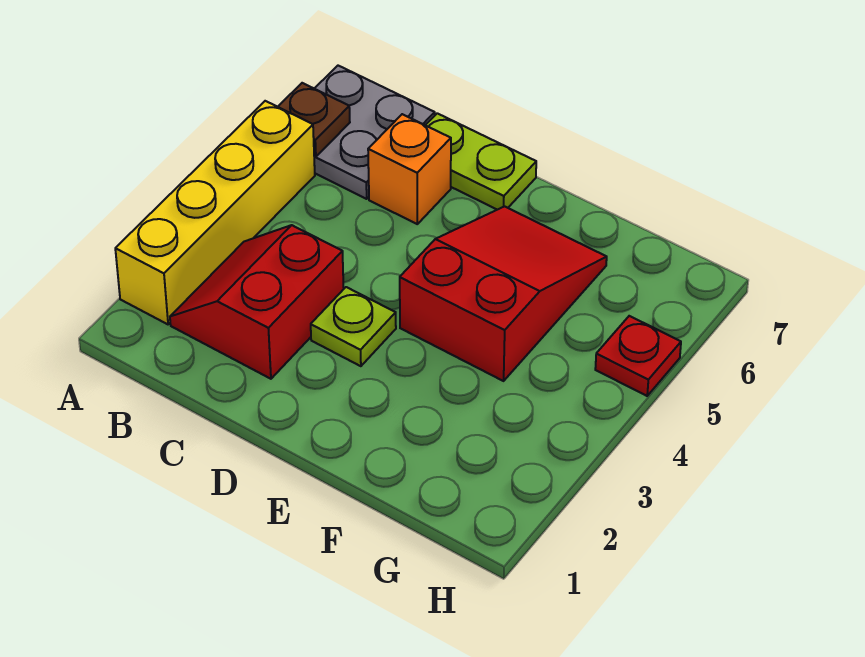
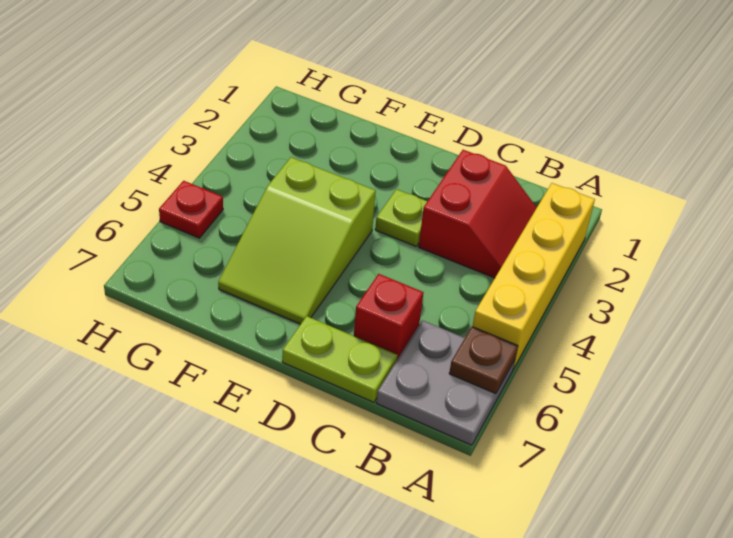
orange brick C6 level 1 -> red brick C6 level 1
red slope E4:F6 level 1 top 4 -> lime slope E4:F6 level 1 top 4

